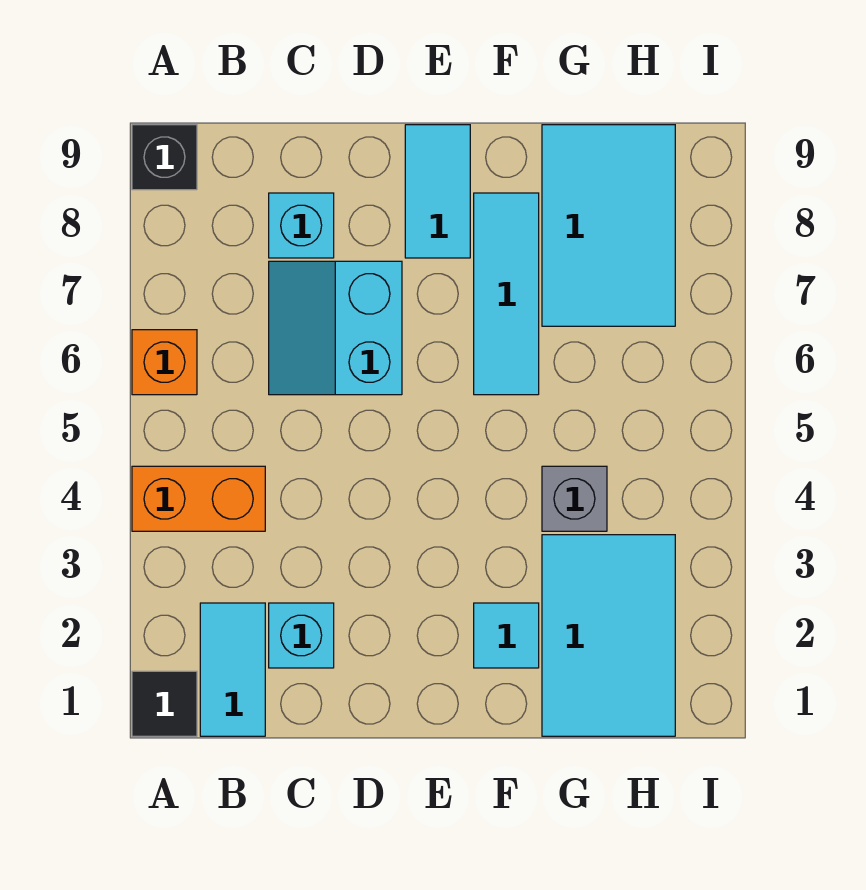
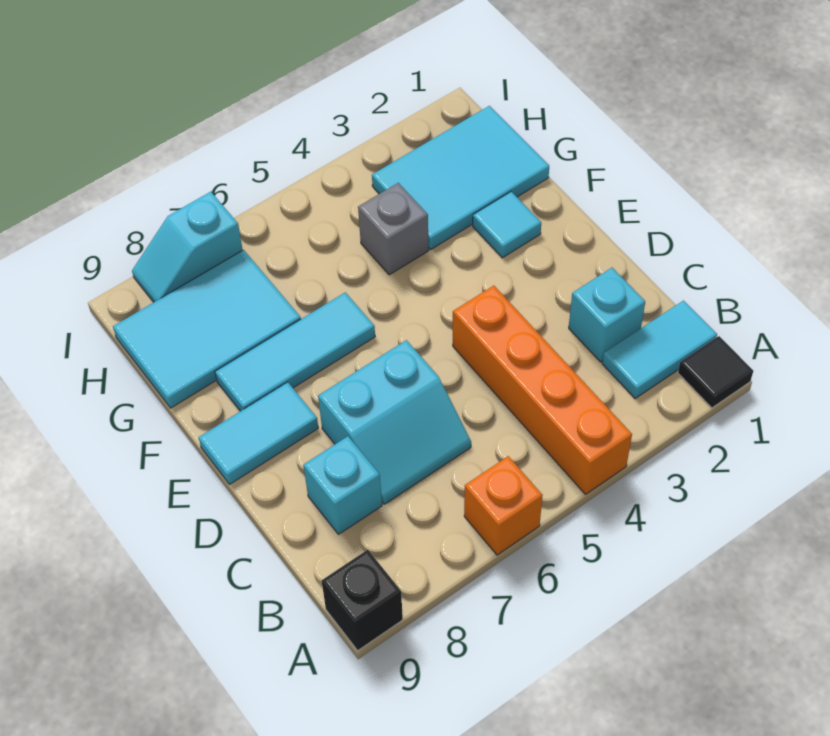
orange brick A4:B4 level 1 -> orange brick A4:D4 level 1
none -> cyan slope I7:I8 level 1 top 7

